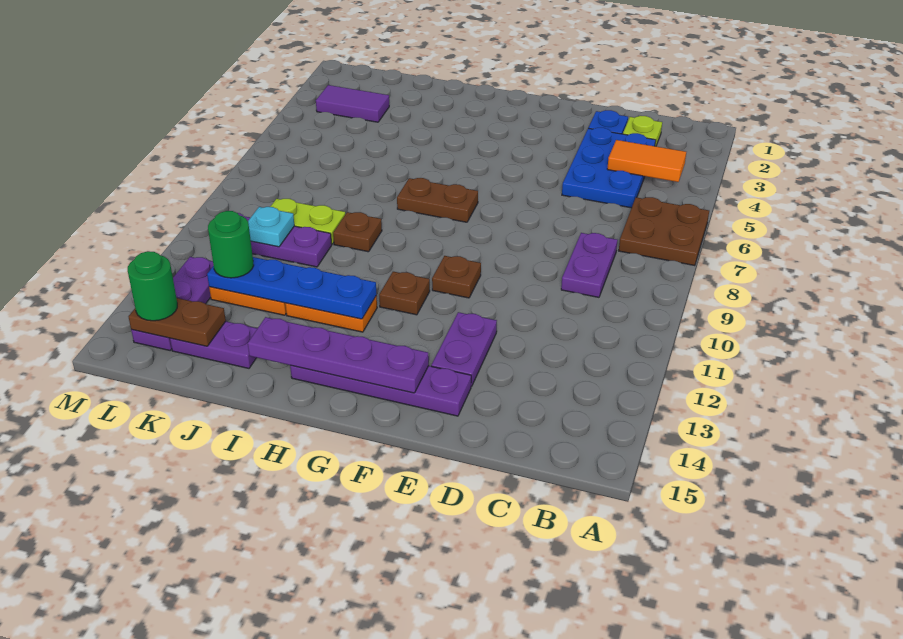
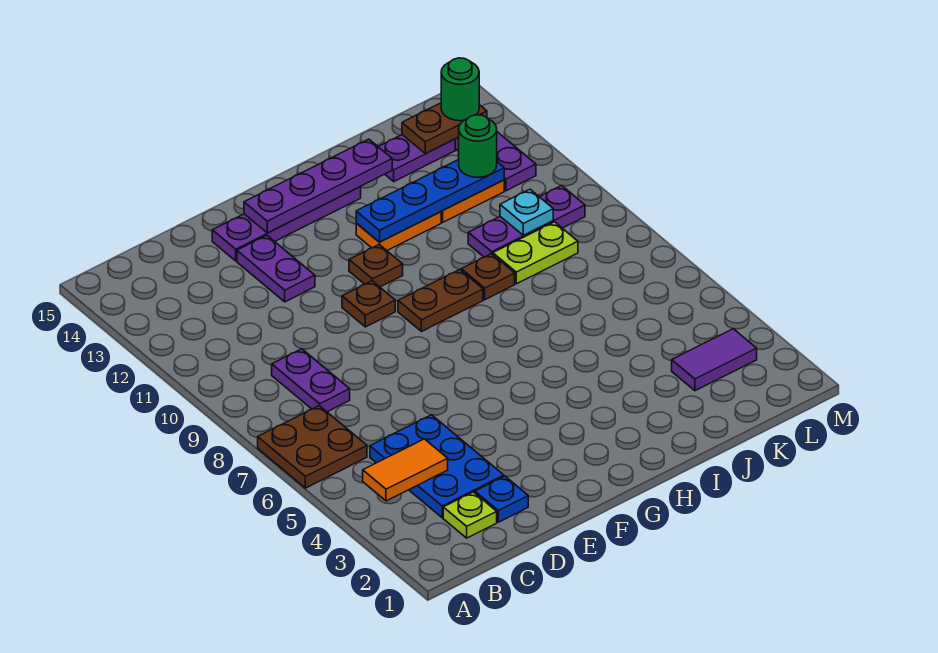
brown plate G7:H7 level 1 -> brown plate G9:H9 level 1

